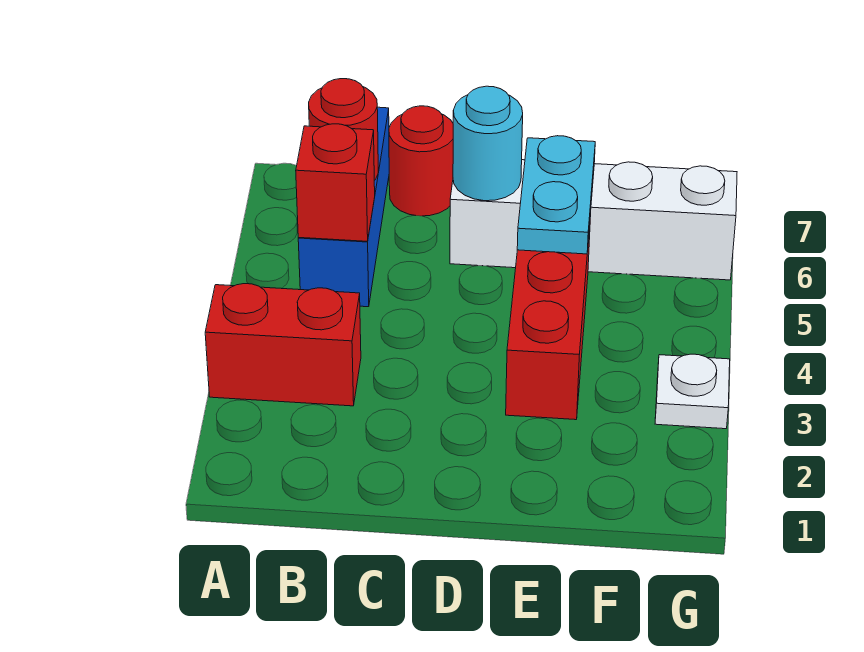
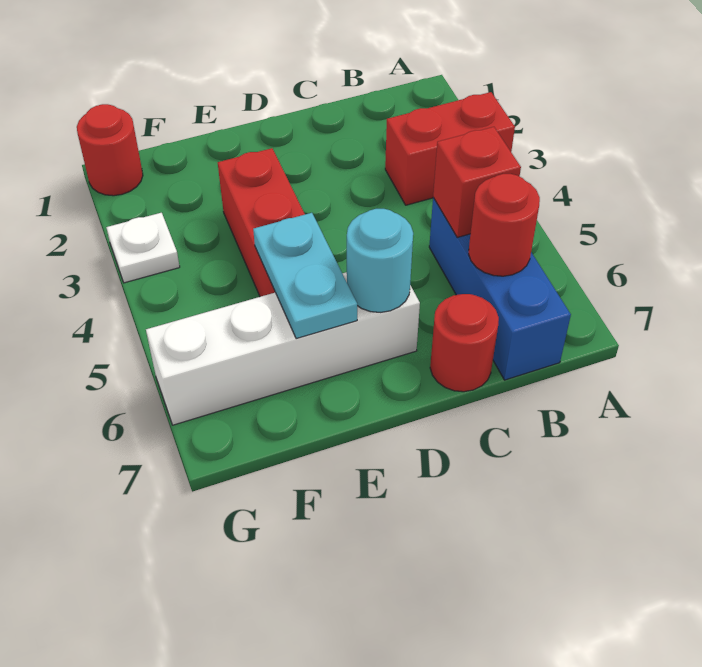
none -> red round brick G1 level 1

